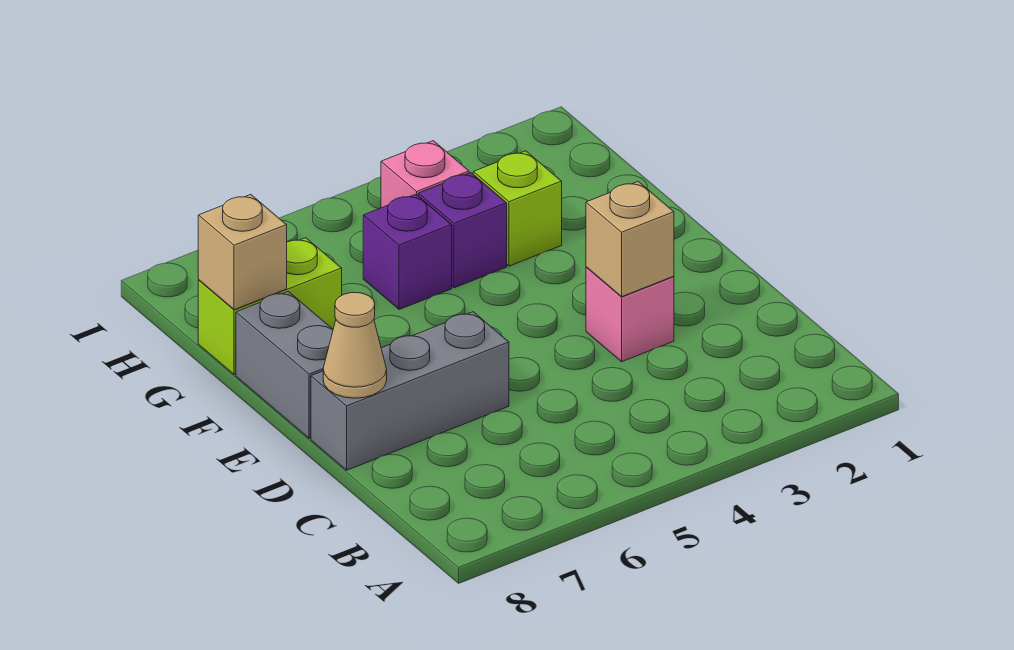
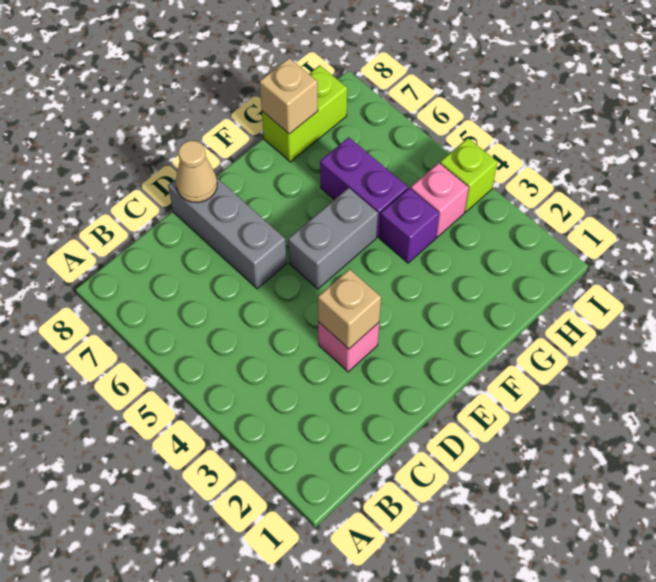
grey brick E8:F8 level 1 -> grey brick E5:F5 level 1
lime brick G3 level 1 -> lime brick I4 level 1
purple brick G5 level 1 -> purple brick G5:G6 level 1
lime brick G7:G8 level 1 -> lime brick G8:H8 level 1

